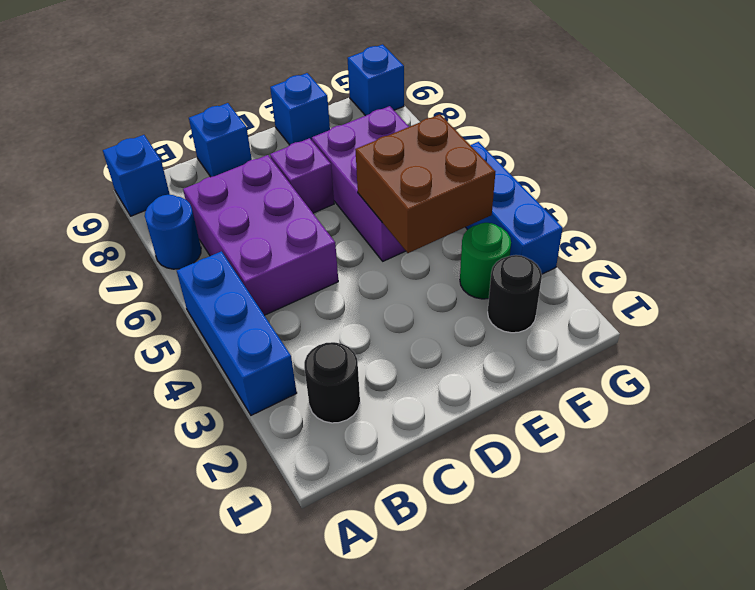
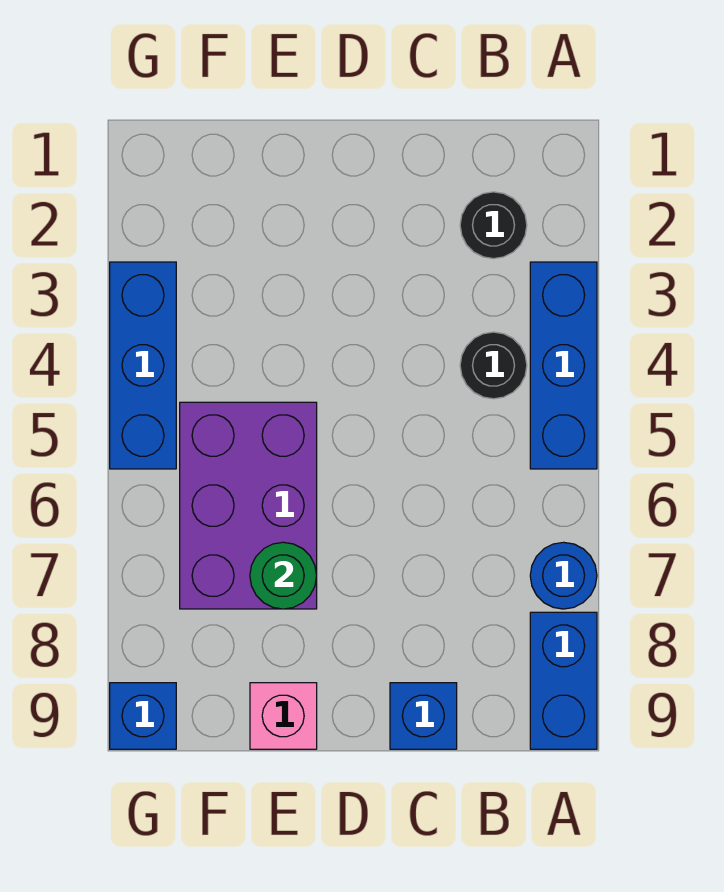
blue brick A9 level 1 -> blue brick A8:A9 level 1
purple brick B5:C7 level 1 -> none
purple brick D7 level 1 -> none
brown brick E4:F5 level 2 -> none
blue brick E9 level 1 -> pink brick E9 level 1
black round brick F2 level 1 -> black round brick B4 level 1
green round brick F3 level 1 -> green round brick E7 level 2

